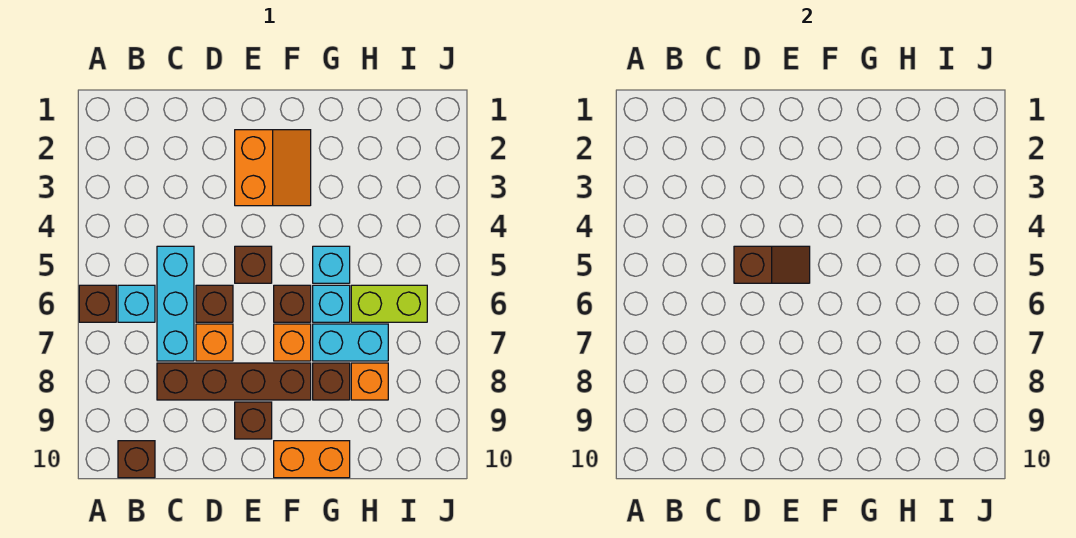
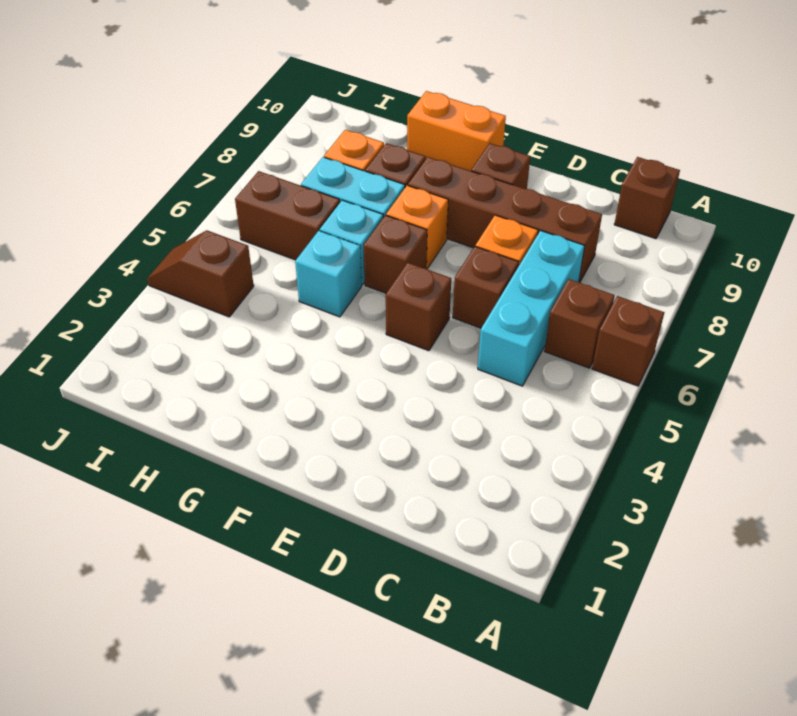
cyan brick B6 level 1 -> brown brick B6 level 1
brown slope D5:E5 level 2 top D -> brown slope I4:J4 level 1 top I
orange slope E2:F3 level 1 top E -> none
lime brick H6:I6 level 1 -> brown brick H6:I6 level 1

